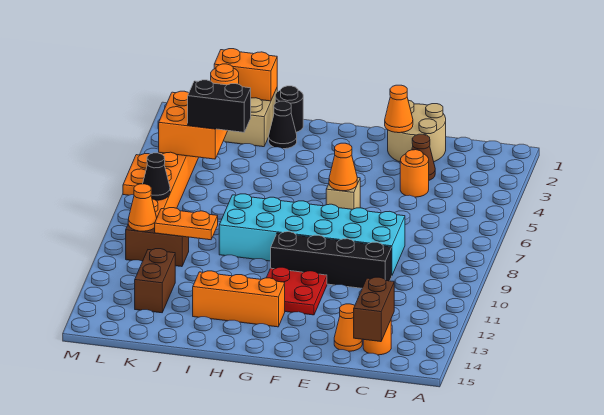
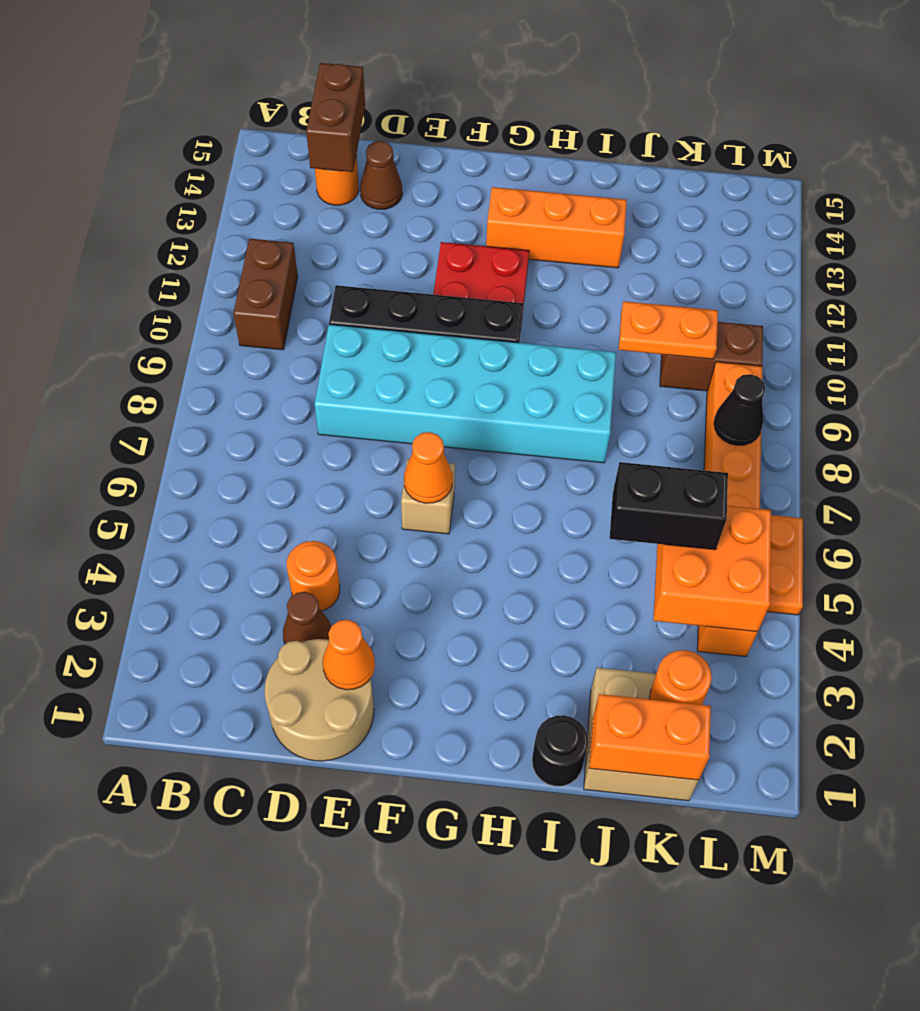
orange cone D14 level 1 -> brown cone D14 level 1
black cone I2 level 1 -> none
brown brick K12:K13 level 1 -> brown brick B10:B11 level 1
orange cone L10 level 2 -> none

